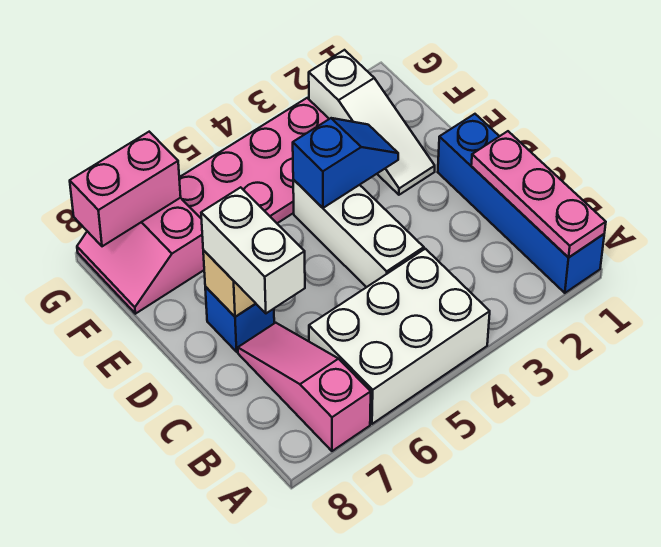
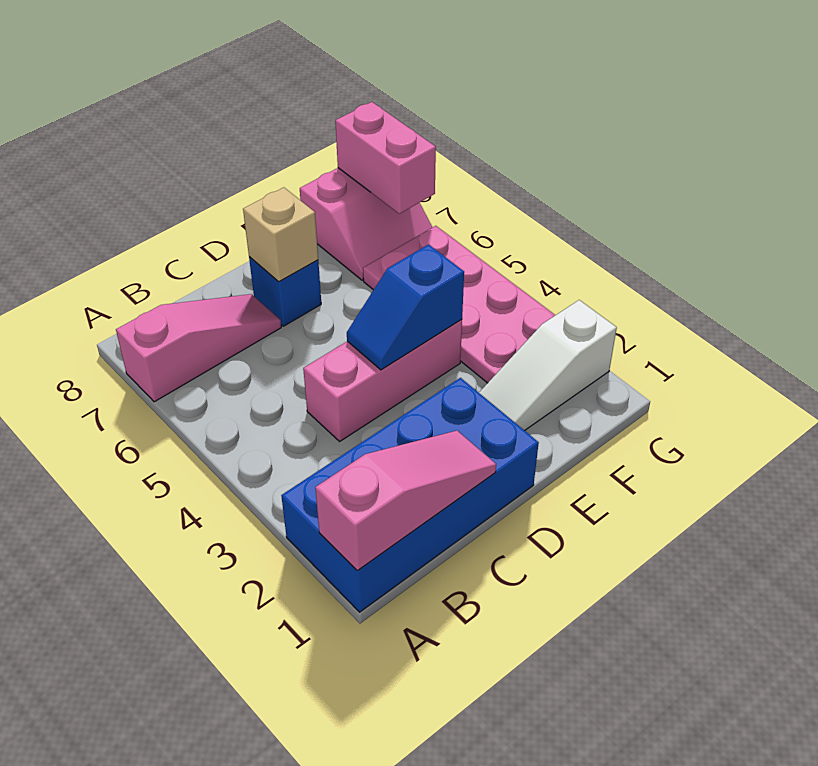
blue brick A1:D1 level 1 -> blue brick A1:D2 level 1
pink plate A1:C1 level 2 -> pink slope A1:C1 level 2 top A
white brick A4:B6 level 1 -> none
white brick C4:E4 level 1 -> pink brick C4:E4 level 1
white brick C7:D7 level 3 -> none
blue slope E3:E4 level 2 top 4 -> blue slope D4:E4 level 2 top E
pink slope F7:G8 level 1 top 7 -> pink slope F7:G8 level 1 top 8

